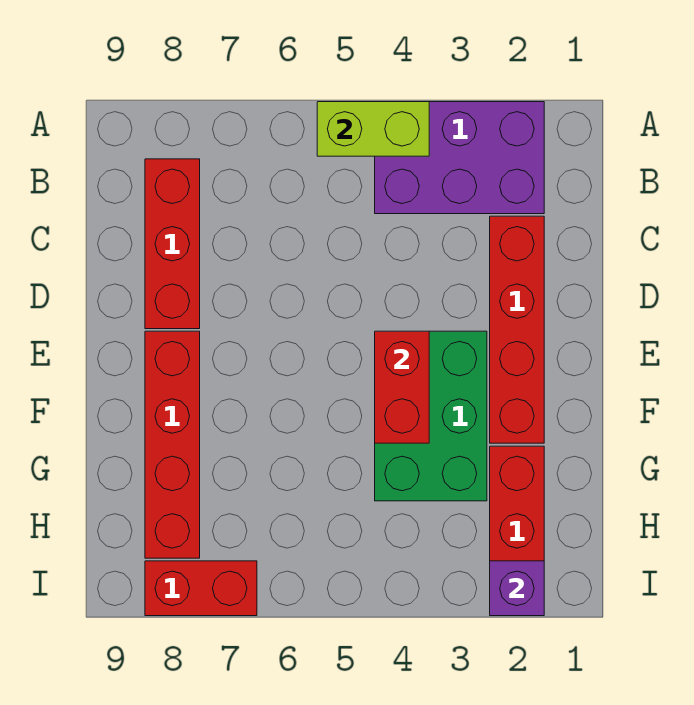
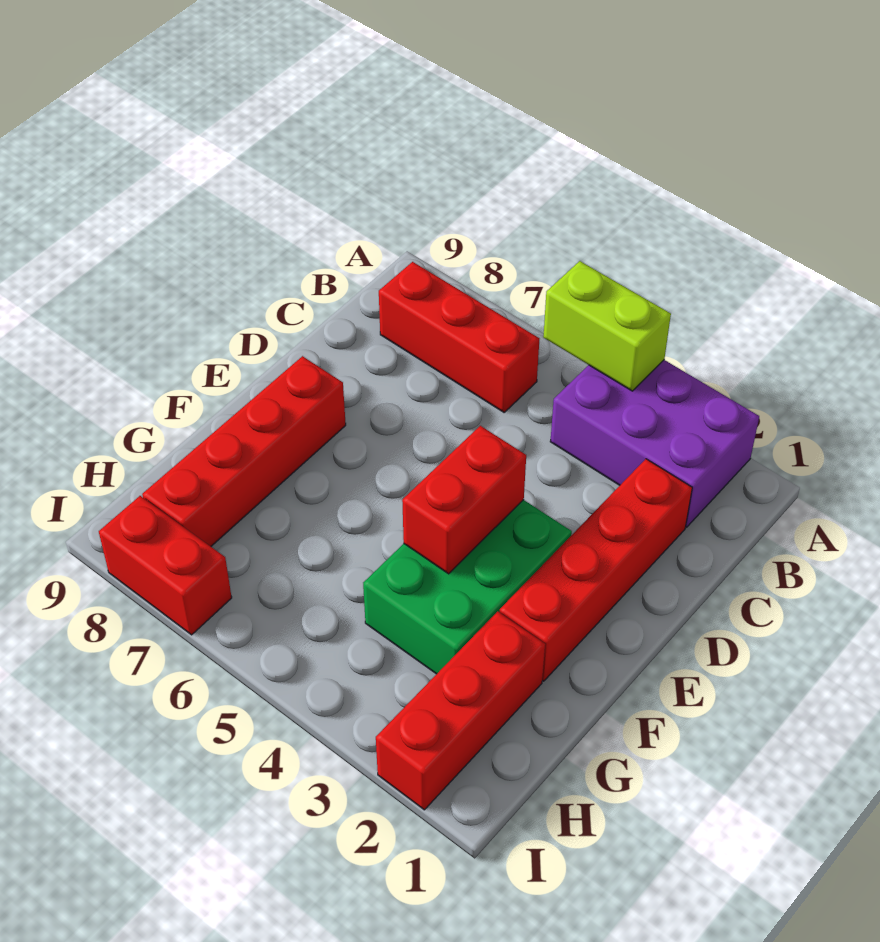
red brick B8:D8 level 1 -> red brick B6:B8 level 1
purple brick I2 level 2 -> none

